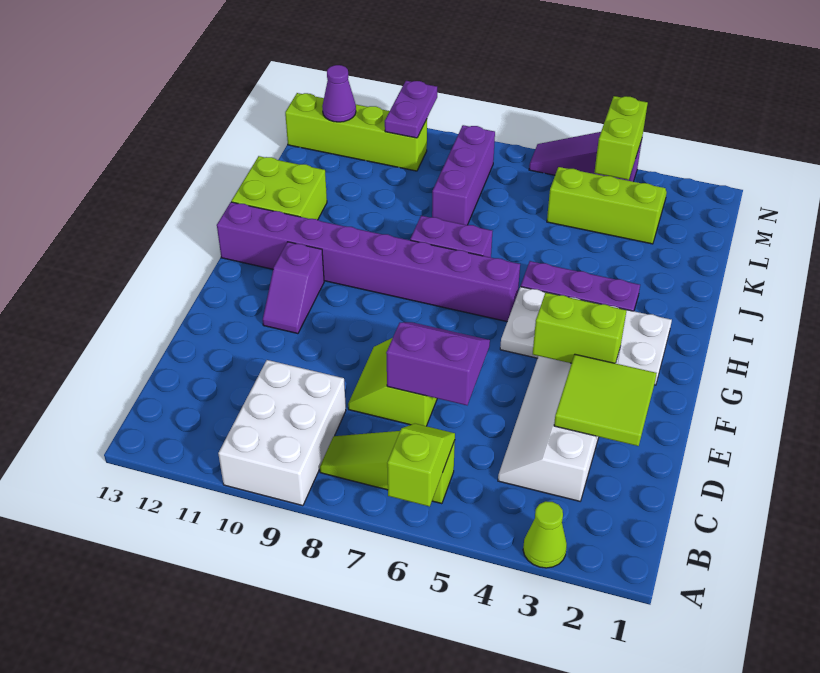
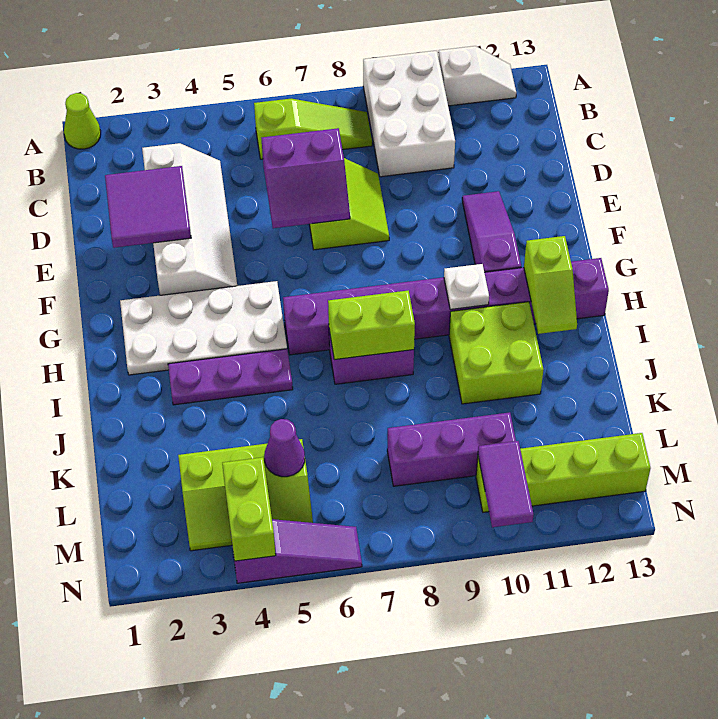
lime cone A3 level 1 -> lime cone A1 level 1
lime slope A6:B6 level 2 top A -> lime slope H12:I12 level 2 top H
none -> white slope A11:A12 level 1 top 11
lime tile D2:E3 level 2 -> purple tile D2:E3 level 2
lime brick F3:F4 level 2 -> lime brick I7:I8 level 2
purple slope F11:G11 level 1 top G -> purple slope E11:G11 level 1 top G
none -> white plate H10 level 2
lime brick I12:J13 level 1 -> lime brick I10:J11 level 1
purple brick K8:M8 level 1 -> purple brick L8:L10 level 1
purple plate M10:N10 level 2 -> purple tile M10:N10 level 2
purple cone M12 level 2 -> purple cone L5 level 2

